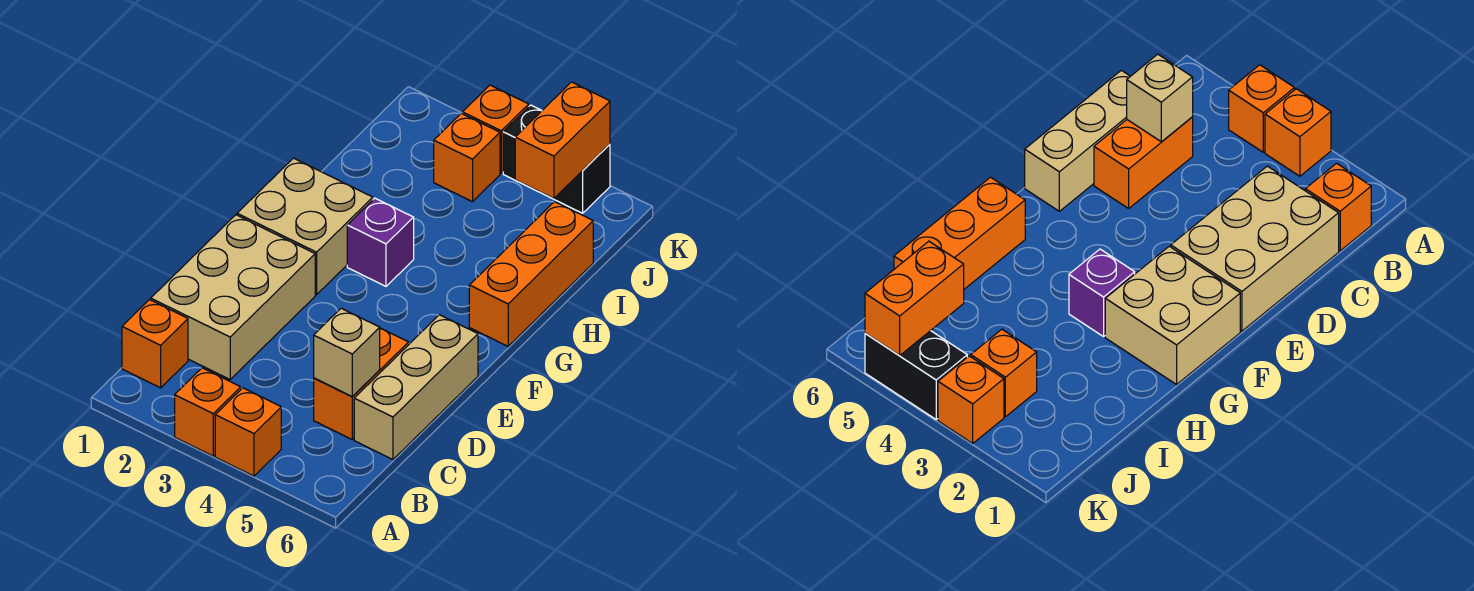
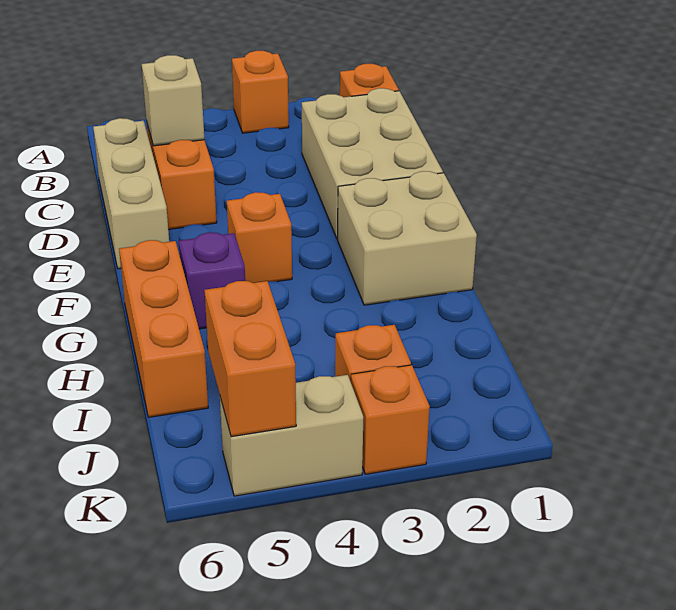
orange brick A4 level 1 -> orange brick F4 level 1
purple brick G3 level 1 -> purple brick G5 level 1
black brick K4:K5 level 1 -> tan brick K4:K5 level 1

